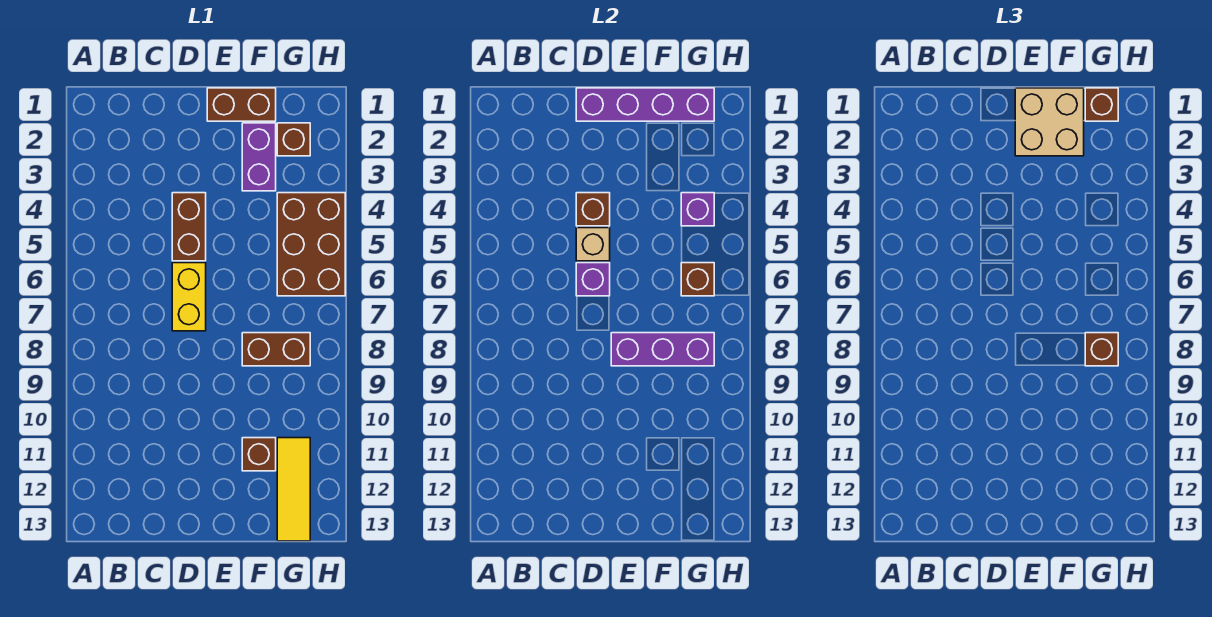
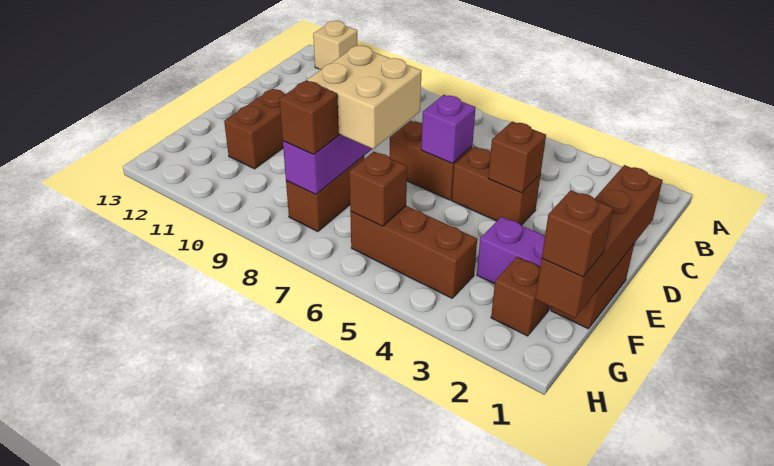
purple brick D1:G1 level 2 -> brown brick D1:G1 level 2
tan brick D5 level 2 -> tan brick A12 level 1
yellow brick D6:D7 level 1 -> brown brick D6:D7 level 1
tan brick E1:F2 level 3 -> tan brick E7:F8 level 3
brown brick F11 level 1 -> brown brick E11:F11 level 1
brown brick G4:H6 level 1 -> brown brick G4:G6 level 1
purple brick G4 level 2 -> none
yellow tile G11:G13 level 1 -> none

